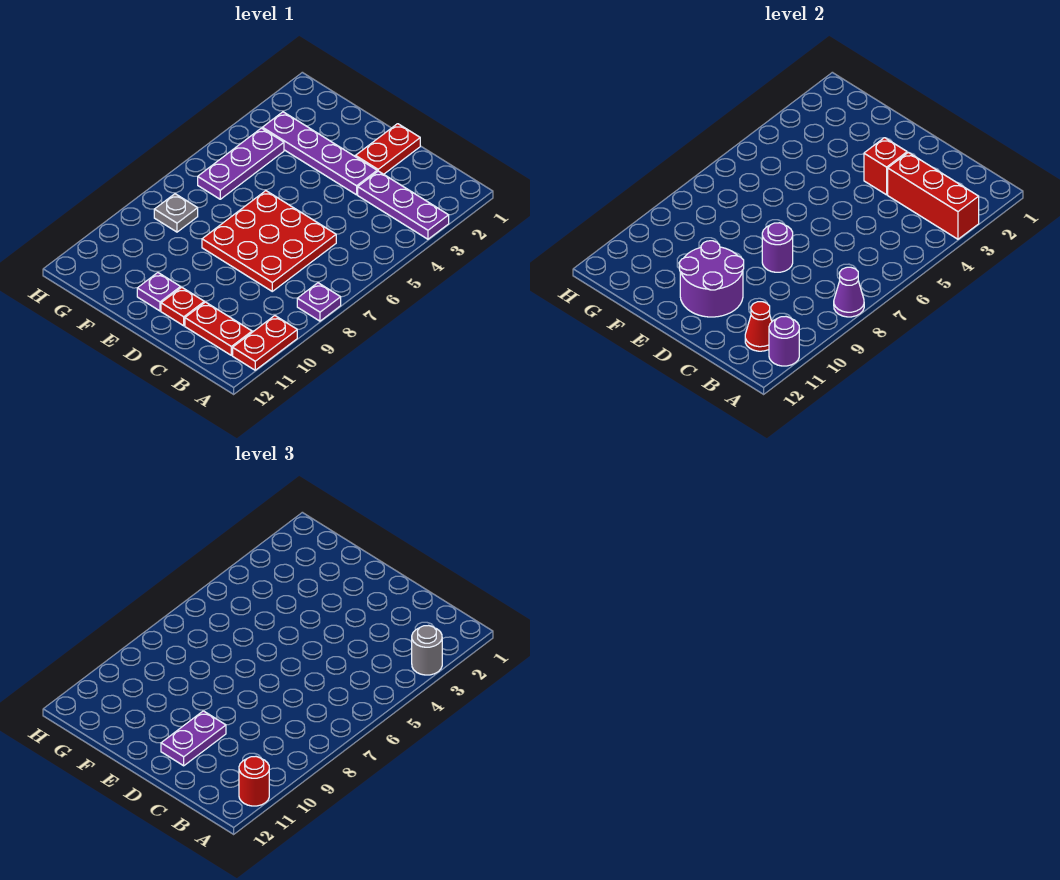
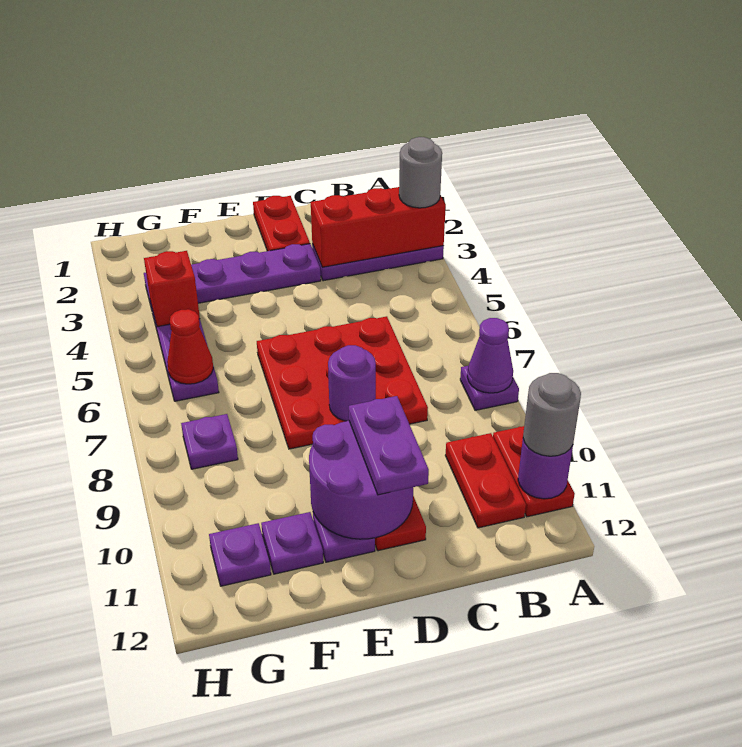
red round brick A11 level 3 -> grey round brick A11 level 3
red plate B11:C11 level 1 -> red plate B10:B11 level 1
red cone B11 level 2 -> red cone G6 level 2
red brick D3 level 2 -> red brick G4 level 2
none -> purple plate F11 level 1
grey plate G8 level 1 -> purple plate G8 level 1
none -> purple plate G11 level 1

